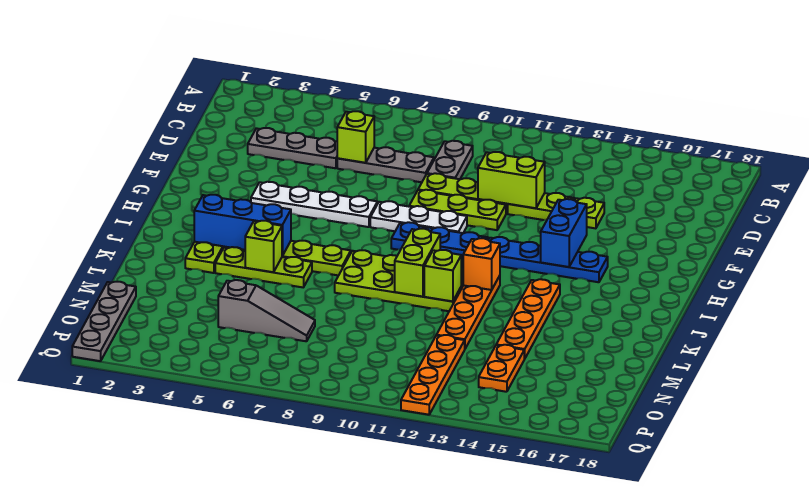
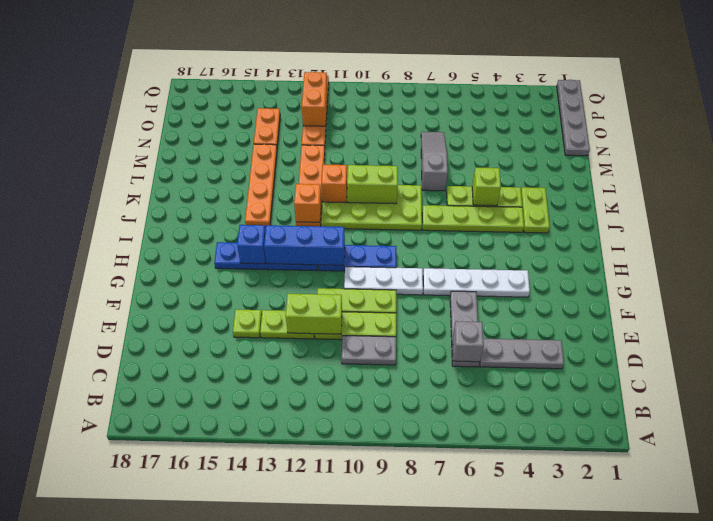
grey plate C9:D9 level 1 -> grey plate D9:D10 level 1
grey plate D6:D8 level 1 -> grey plate D6:F6 level 1
lime brick D6 level 2 -> grey brick D6 level 2
blue brick G14:H14 level 2 -> blue brick H14 level 2
blue brick J3:J5 level 2 -> blue brick H11:H13 level 2
lime brick J10:K10 level 2 -> lime brick K9:K10 level 2
lime brick K11 level 2 -> orange brick K11 level 2
grey slope N5:N7 level 1 top 5 -> grey slope L7:N7 level 1 top L
none -> orange brick O12:P12 level 2

